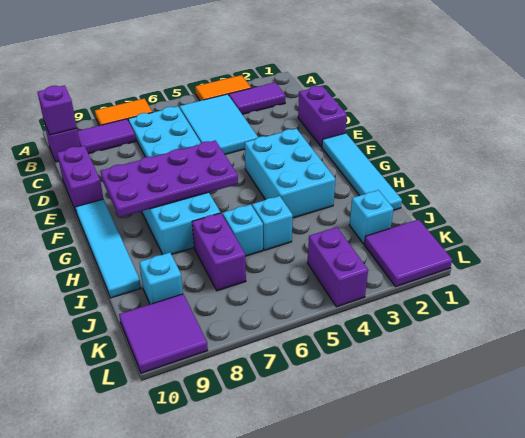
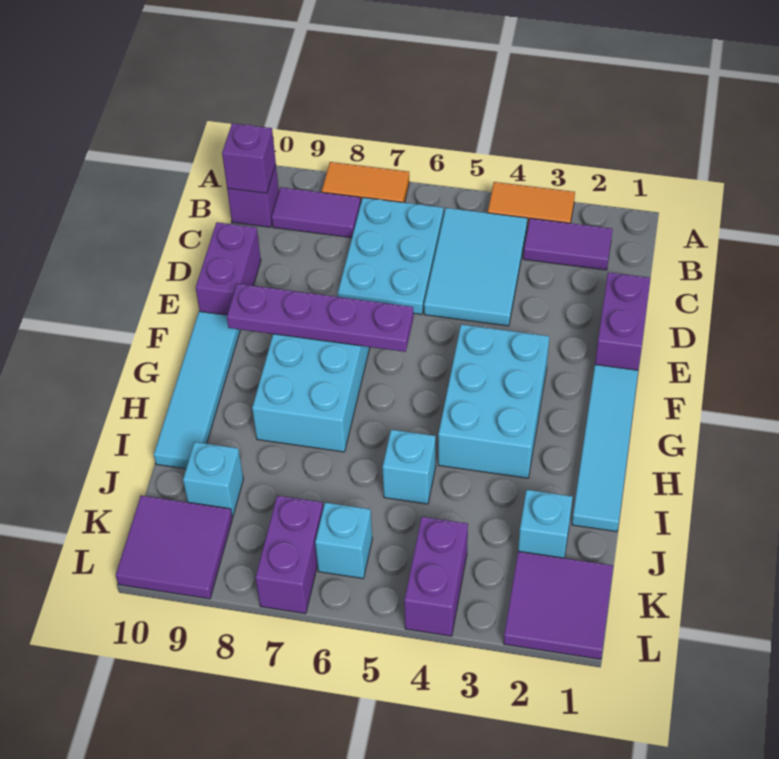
purple plate F6:G9 level 2 -> purple plate F6:F9 level 2
cyan brick I6 level 1 -> cyan brick K6 level 1
purple brick I7:J7 level 1 -> purple brick K7:L7 level 1

